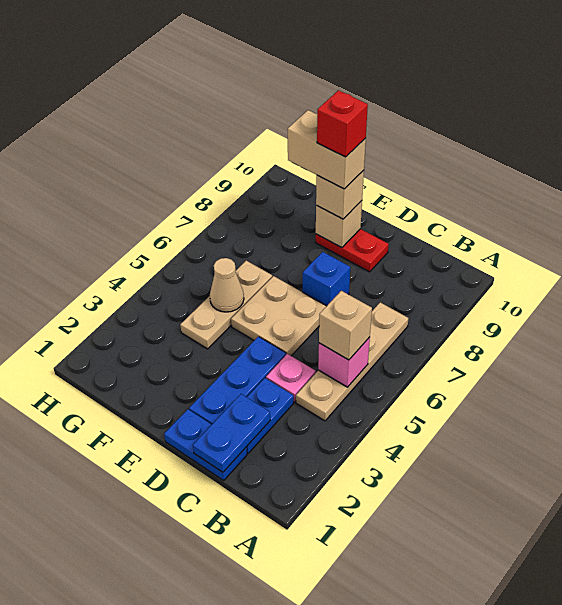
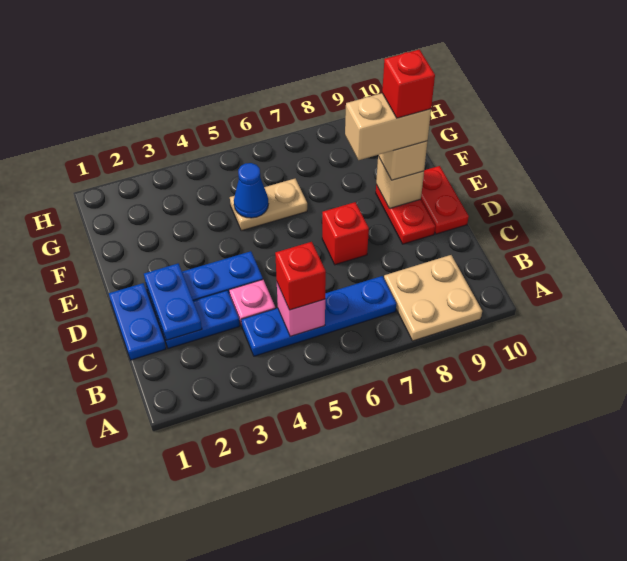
tan plate B4:B7 level 1 -> blue plate B4:B7 level 1
tan brick B5 level 3 -> red brick B5 level 3
blue plate C1:C2 level 2 -> blue plate C2:D2 level 2
tan plate D5:E6 level 1 -> tan plate A8:B9 level 1
blue brick D7 level 1 -> red brick D7 level 1
none -> red plate D10:E10 level 1
tan brick E9:F9 level 4 -> tan brick E8:E9 level 4
tan plate F4:F6 level 1 -> tan plate F5:F6 level 1
tan cone F5 level 2 -> blue cone F5 level 2

